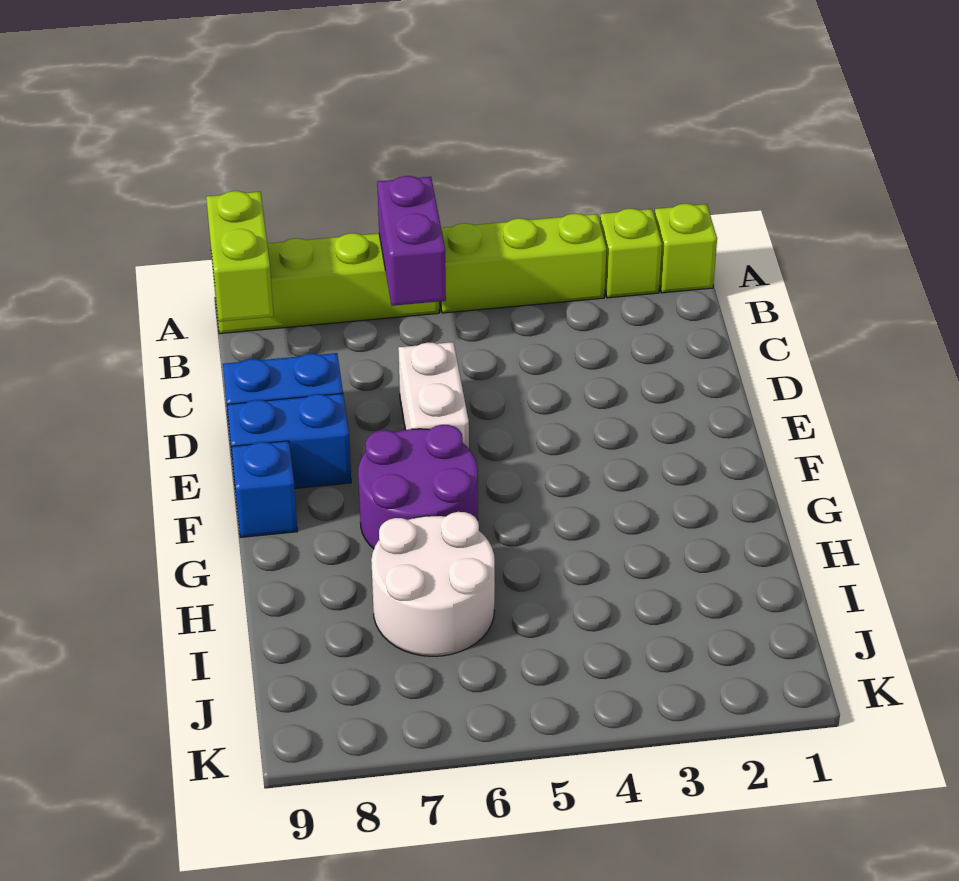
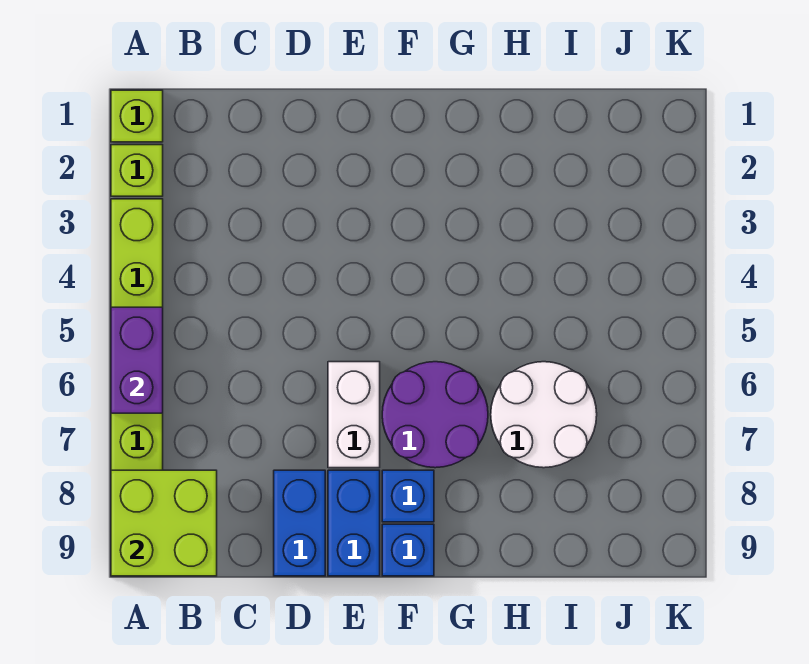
purple brick A6:B6 level 2 -> purple brick A5:A6 level 2
lime brick A9:B9 level 2 -> lime brick A8:B9 level 2
white brick D6:E6 level 1 -> white brick E6:E7 level 1
none -> blue brick F8 level 1

